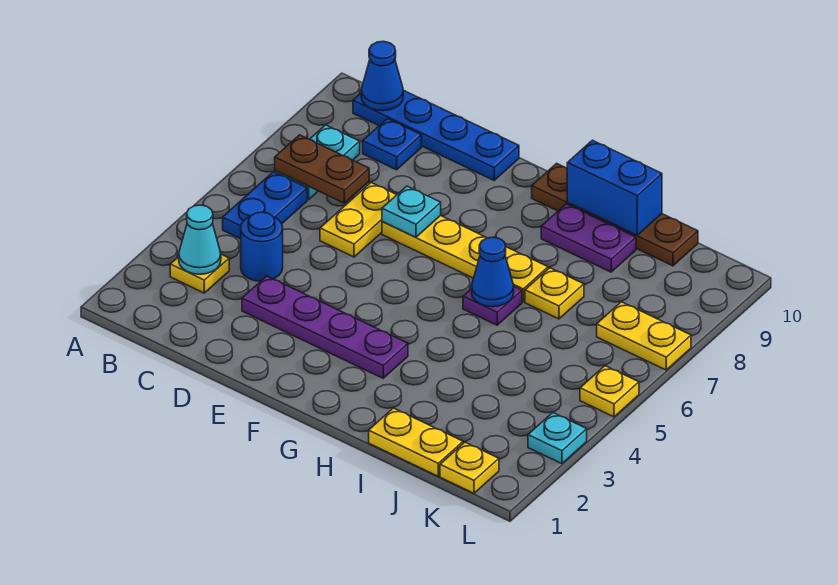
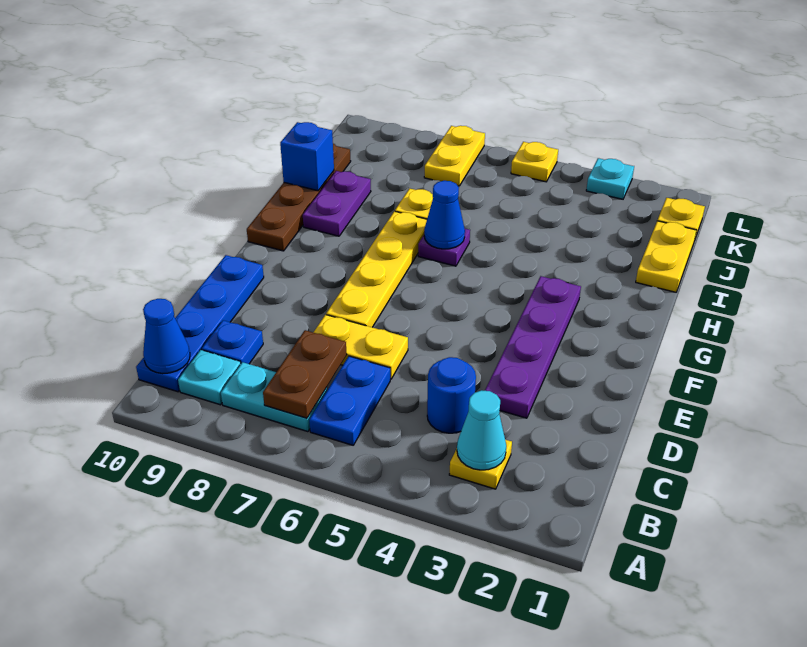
blue plate B5:B6 level 1 -> blue plate B6:C6 level 1
cyan plate E7 level 2 -> cyan plate B9 level 1
blue brick H10:I10 level 2 -> blue brick I10 level 2

